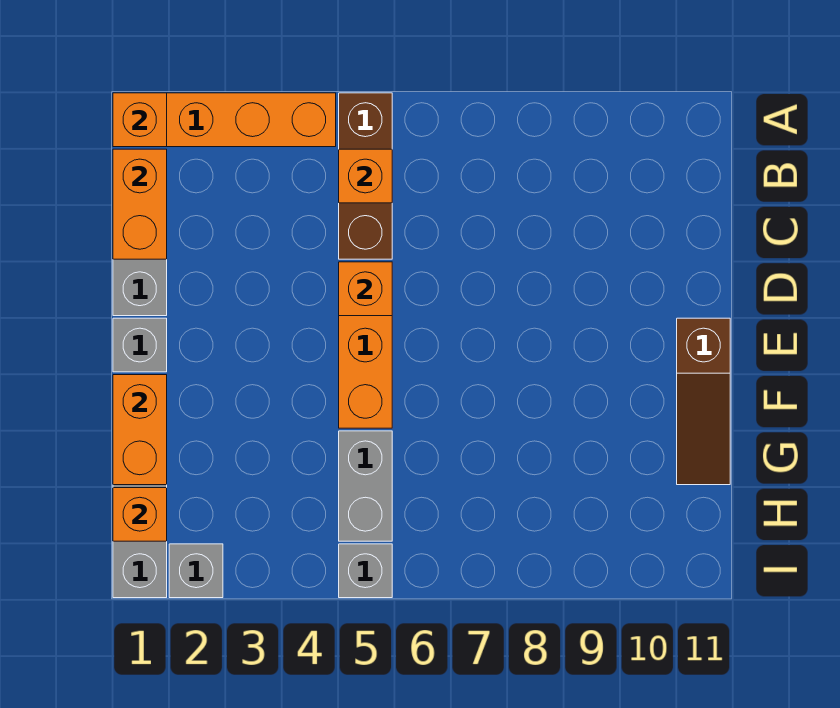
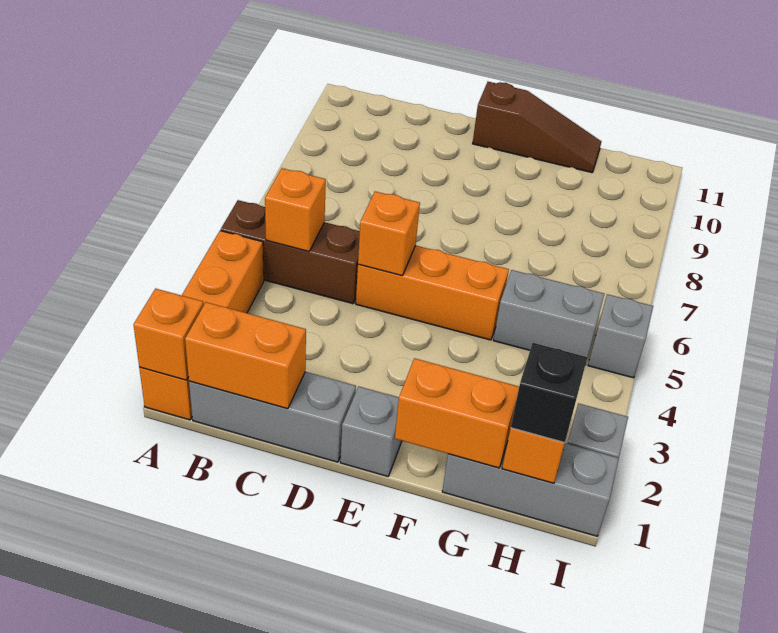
none -> black brick H1 level 3

